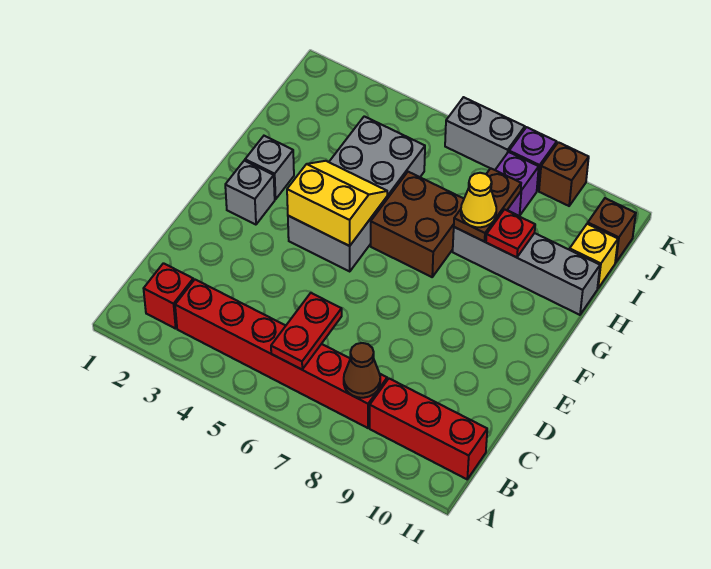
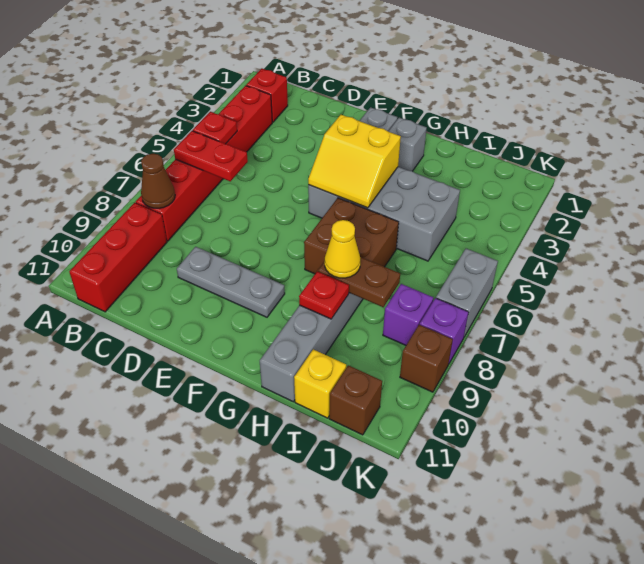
none -> red plate B5 level 2
none -> grey plate D9:F9 level 1
yellow slope F4:G5 level 2 top F -> yellow slope F4:G5 level 2 top 4

